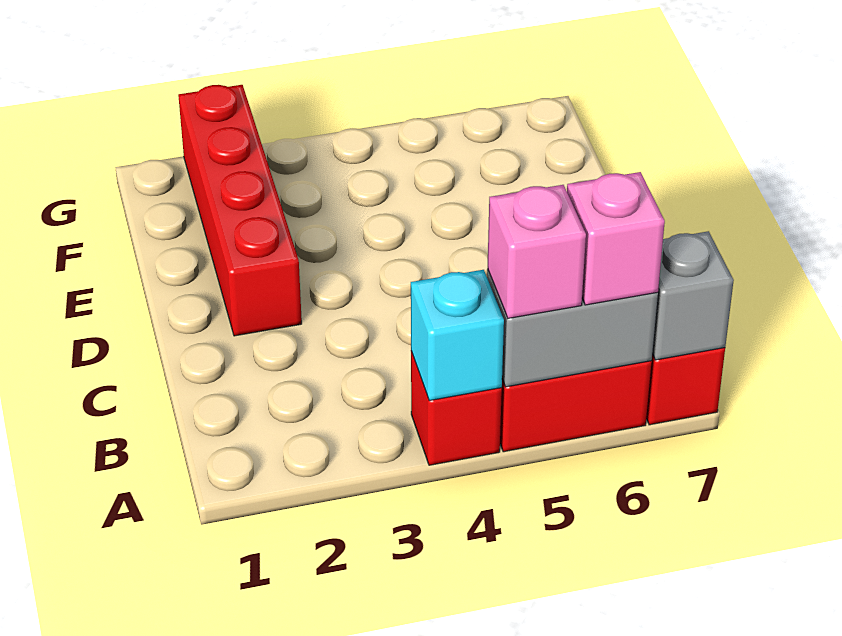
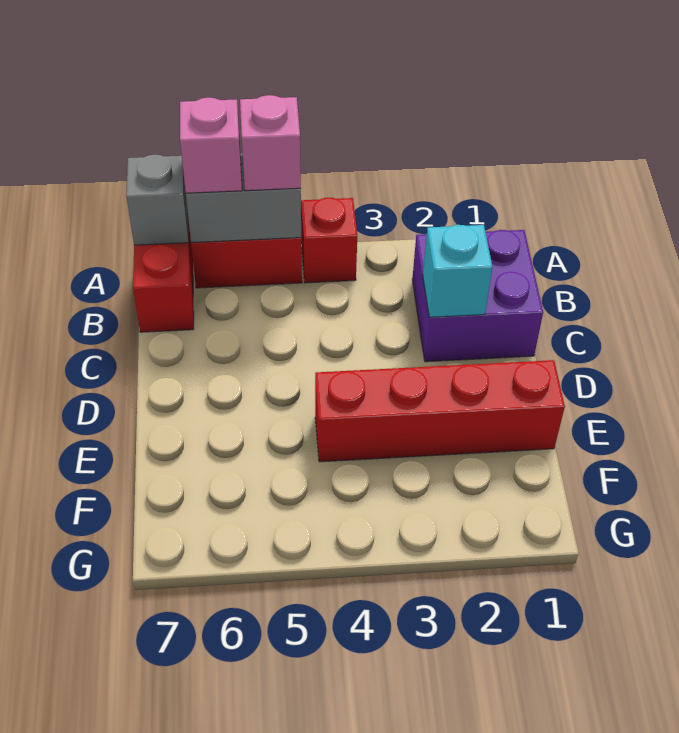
cyan brick A4 level 2 -> cyan brick C2 level 2
none -> purple brick B1:C2 level 1
red brick D2:G2 level 1 -> red brick E1:E4 level 1

